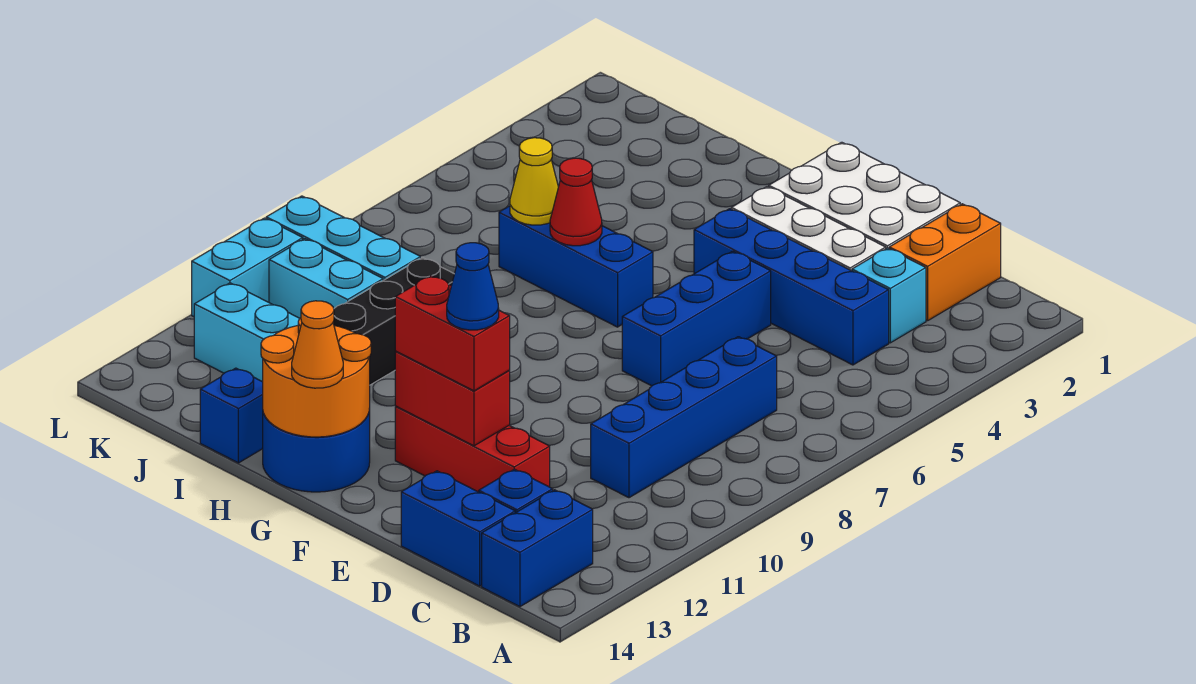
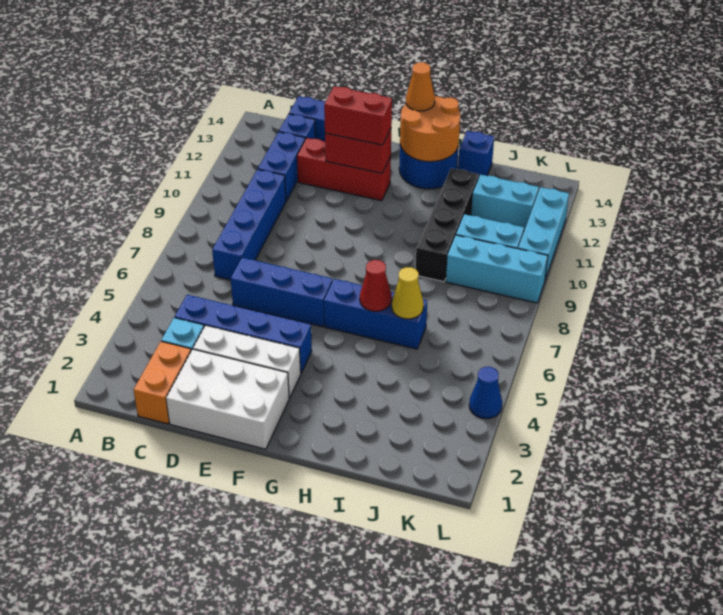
blue brick B13:B14 level 1 -> blue brick C11:C12 level 1
blue brick E5:E7 level 1 -> blue brick D6:F6 level 1
blue cone E12 level 4 -> blue cone L4 level 1
cyan brick L10:L11 level 1 -> cyan brick L10:L12 level 1

